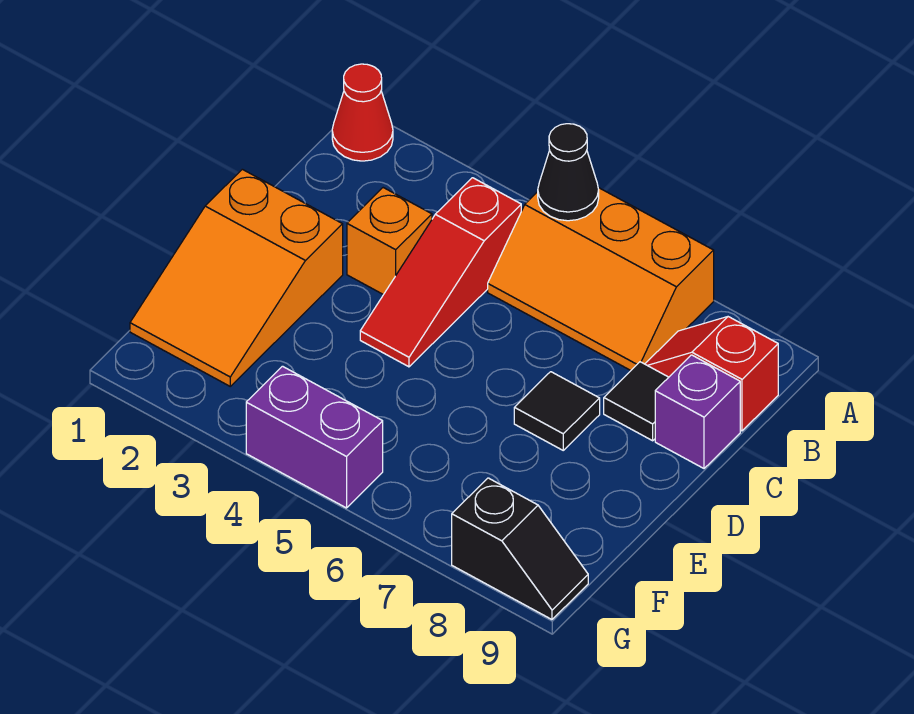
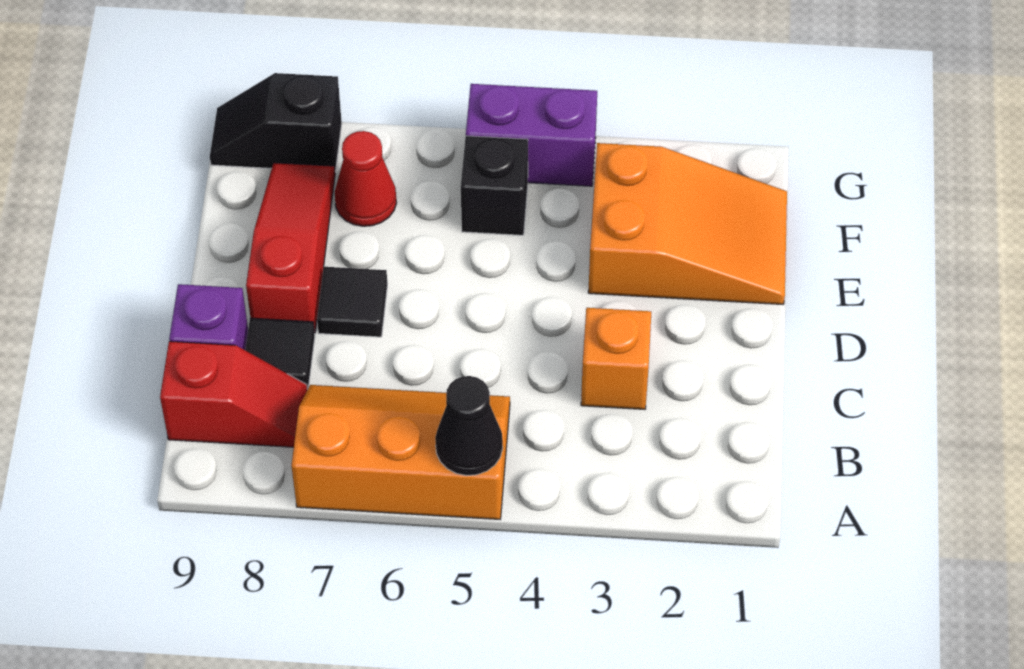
red cone A1 level 1 -> red cone F7 level 1
red slope B4:D4 level 1 top B -> red slope D8:F8 level 1 top D
orange slope D1:F2 level 1 top D -> orange slope E1:F3 level 1 top 3
none -> black brick F5 level 1

